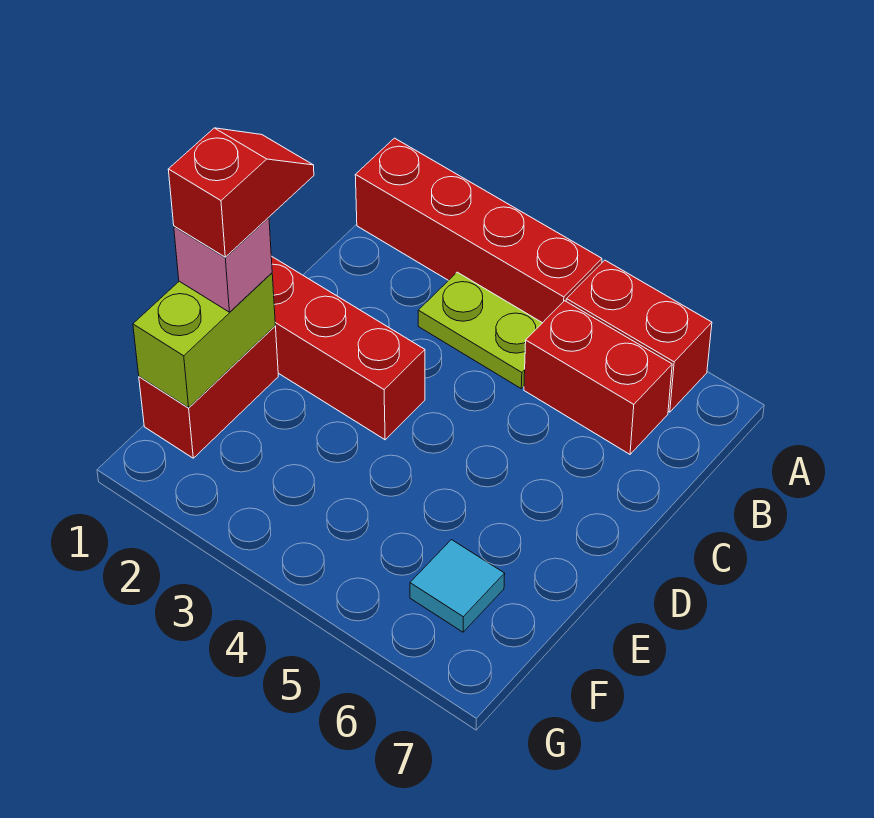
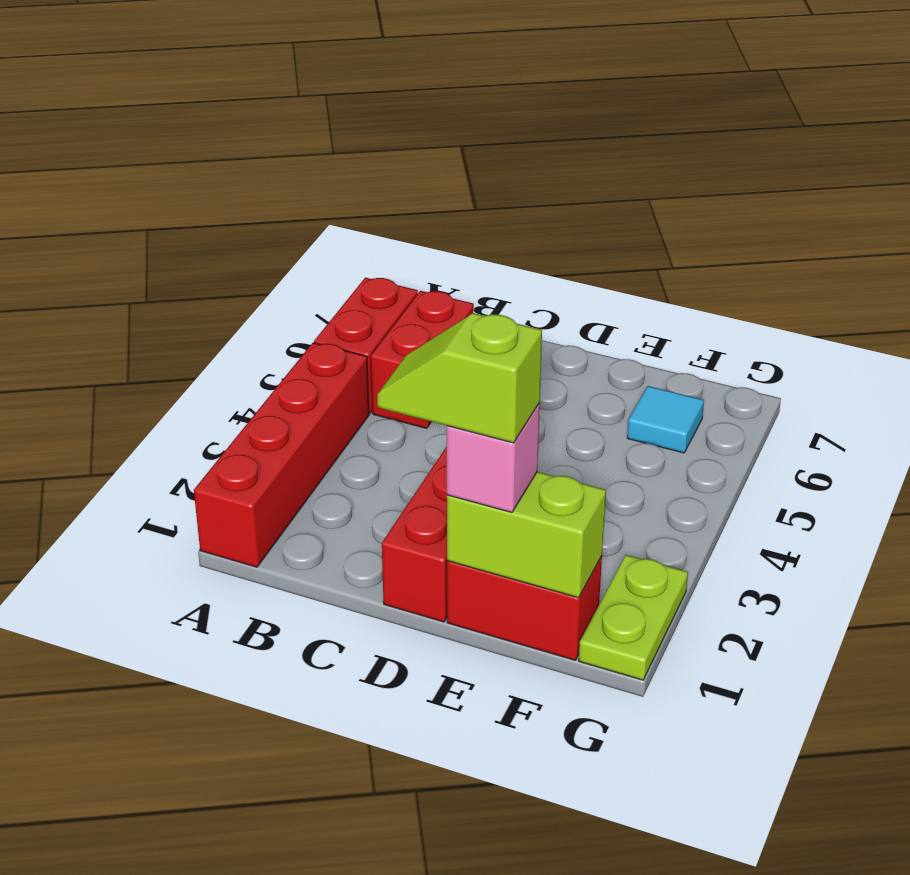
lime plate B3:B4 level 1 -> lime plate G1:G2 level 1
red slope D1:E1 level 4 top E -> lime slope D1:E1 level 4 top E

